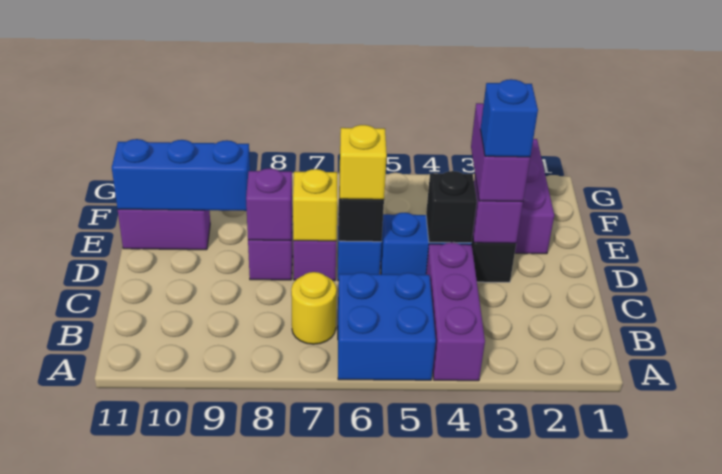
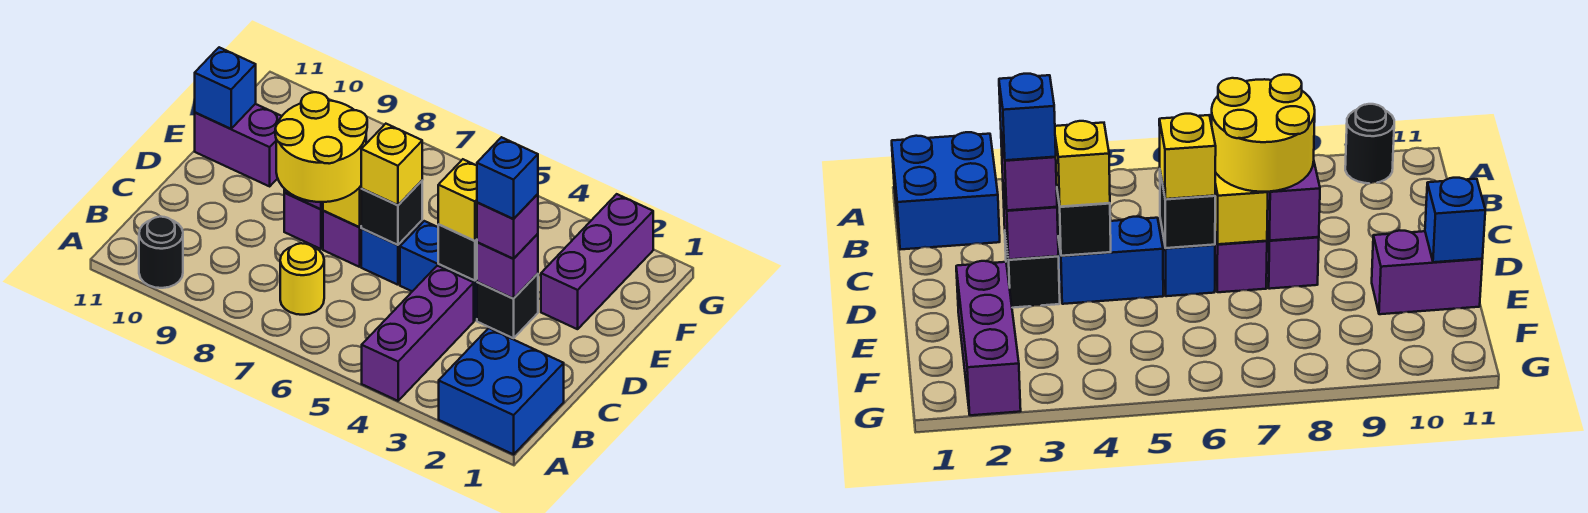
blue brick A5:B6 level 1 -> blue brick A1:B2 level 1
none -> black round brick A10 level 1
none -> yellow round brick C7:D8 level 3
purple brick D3:E3 level 3 -> purple brick D3 level 3
none -> yellow brick D4 level 3
blue brick E9:E11 level 2 -> blue brick E11 level 2

